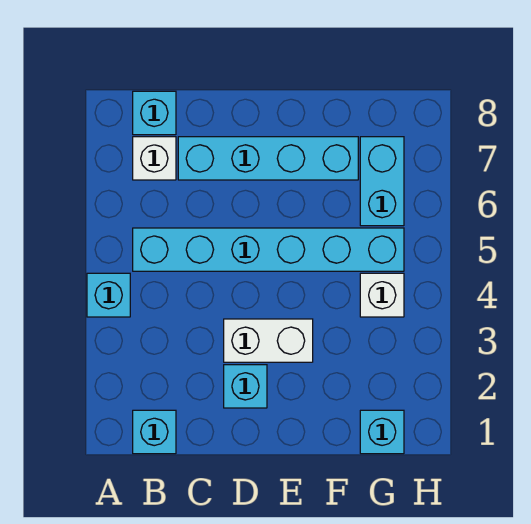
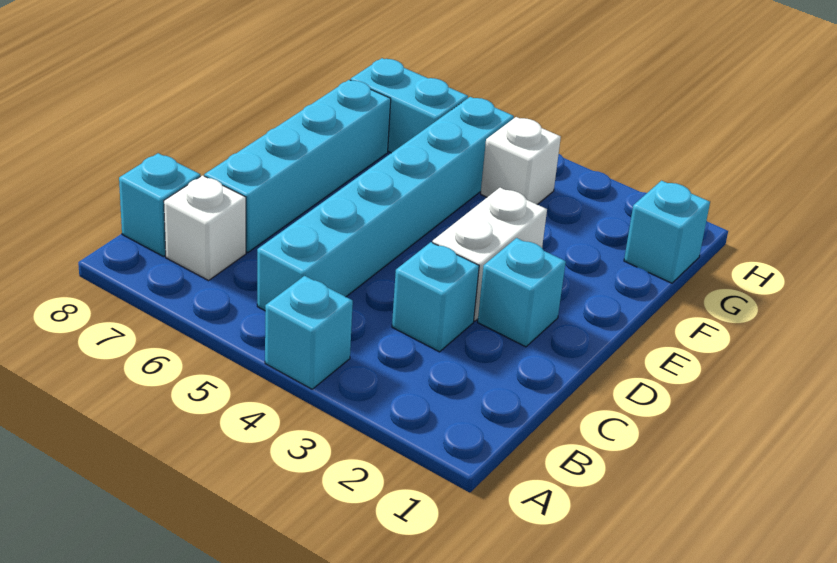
cyan brick B1 level 1 -> cyan brick C3 level 1

